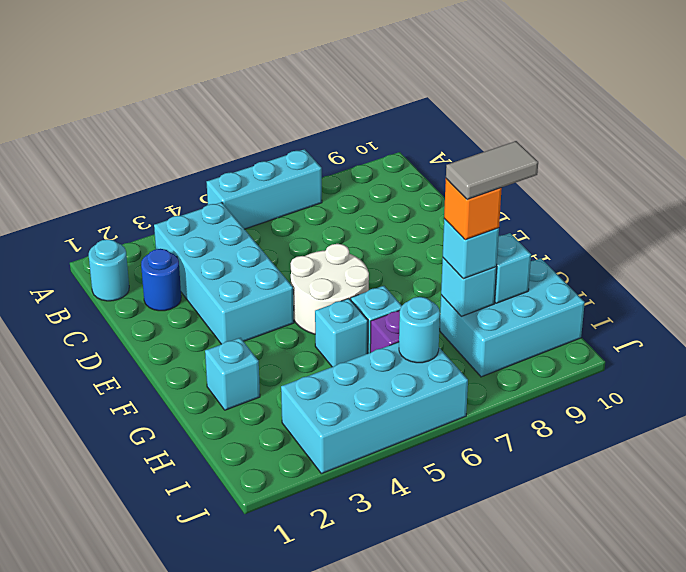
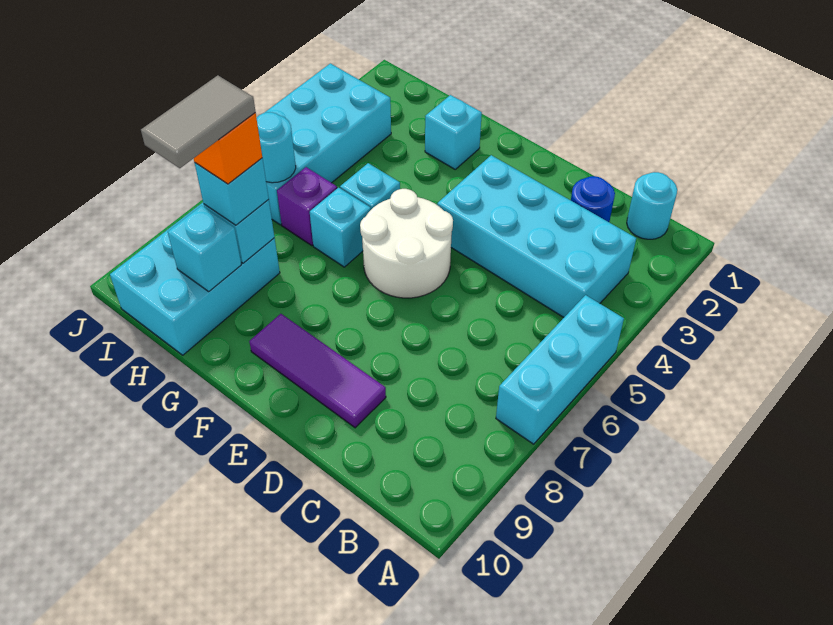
none -> purple tile D9:F9 level 1

